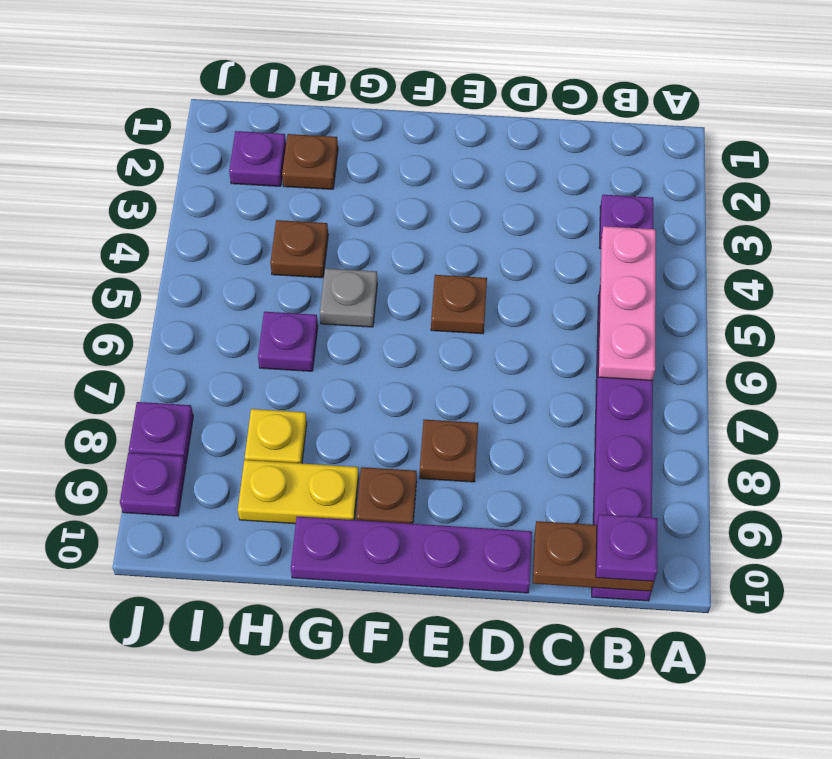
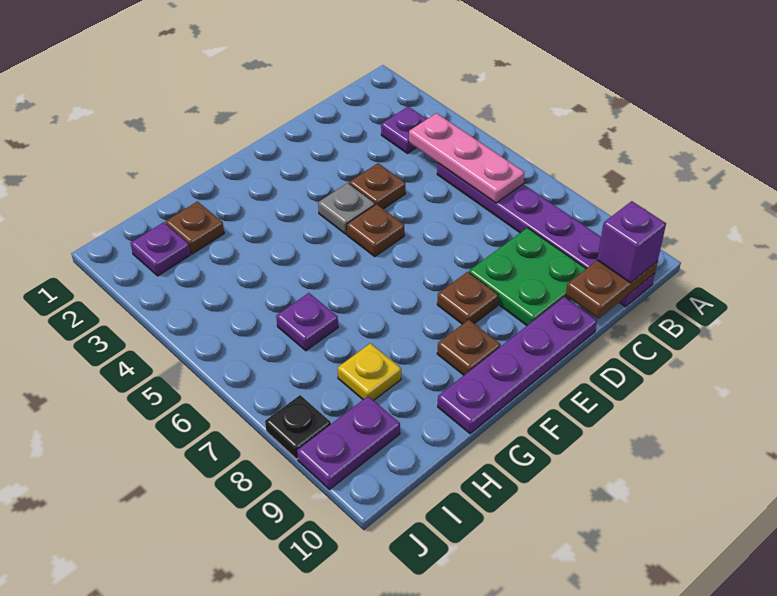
purple plate B10 level 3 -> purple brick B10 level 3
none -> green plate C8:D9 level 1
grey plate G5 level 1 -> grey plate E4 level 1
yellow plate G9:H9 level 1 -> none
brown plate H4 level 1 -> brown plate D4 level 1
purple plate J8 level 1 -> black plate J8 level 1
purple plate J9 level 1 -> purple plate I9:J9 level 1

